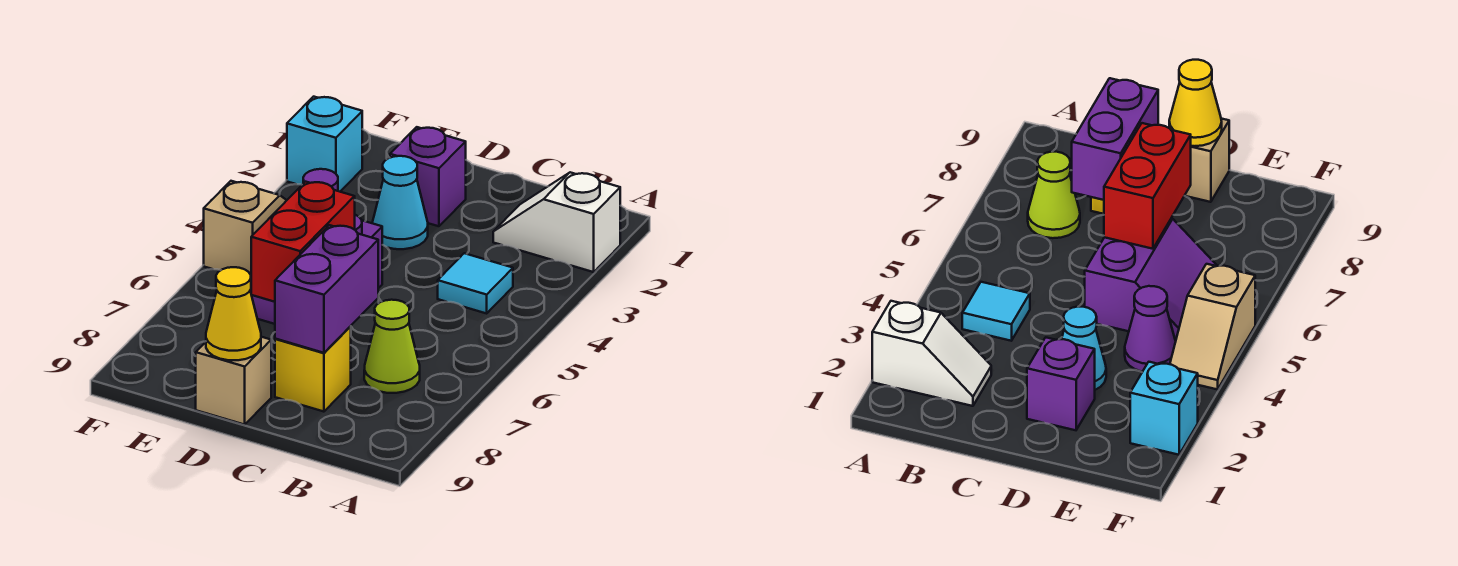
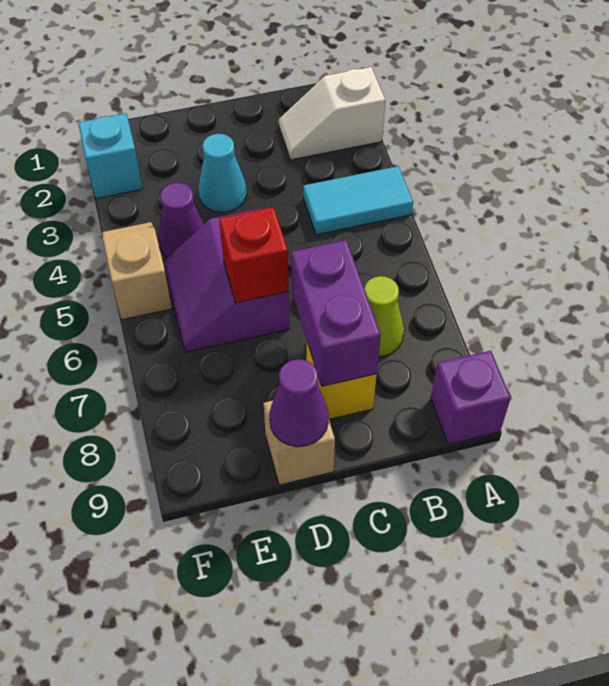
cyan tile B4 level 1 -> cyan tile A4:B4 level 1
purple brick D2 level 1 -> purple brick A9 level 1
red brick D6:D7 level 2 -> red brick D6 level 2
yellow cone D9 level 2 -> purple cone D9 level 2

